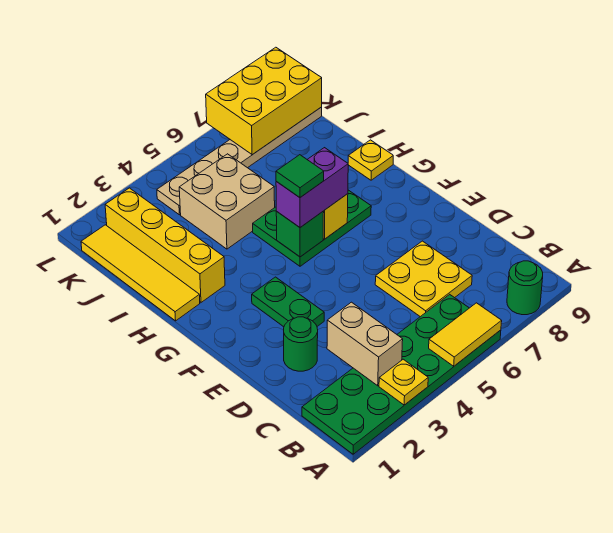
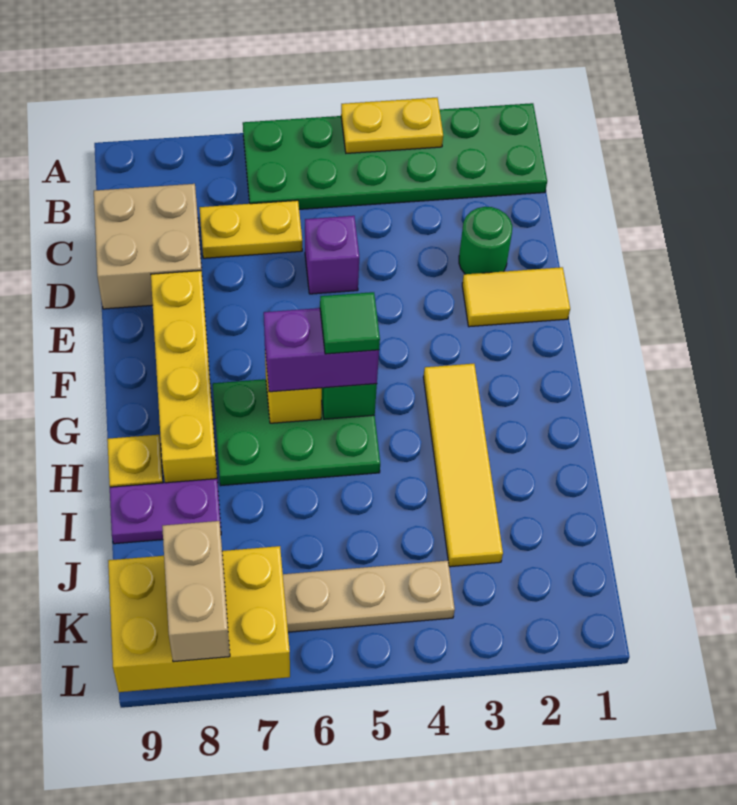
yellow plate A3 level 2 -> yellow plate A3:A4 level 2
yellow tile A5:A6 level 2 -> yellow tile E1:E2 level 1
green round brick A8 level 1 -> none
tan brick B3:C3 level 2 -> tan brick K8:L8 level 3
yellow plate C6:D7 level 1 -> yellow plate C6:C7 level 1
none -> purple brick D5 level 1
green plate E3:F3 level 1 -> none
yellow tile H1:K1 level 1 -> yellow tile G3:J3 level 1
yellow brick H2:K2 level 1 -> yellow brick E8:H8 level 1
tan brick I4:J5 level 1 -> tan brick C8:D9 level 1
none -> purple plate I8:I9 level 1

